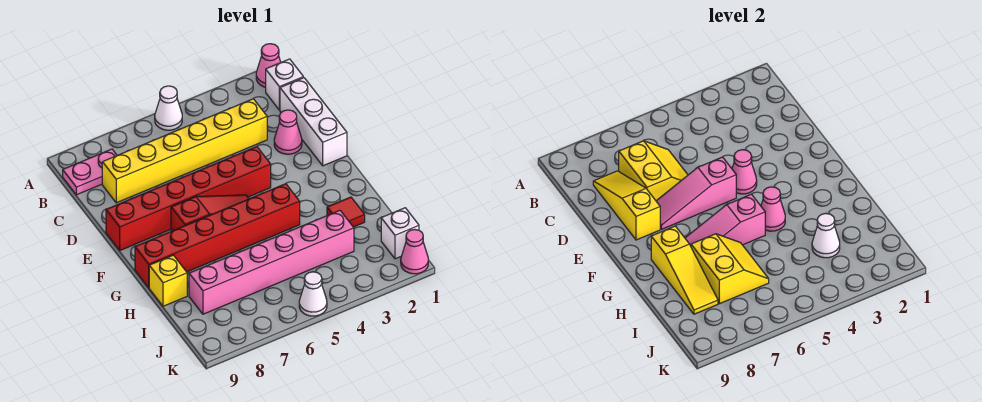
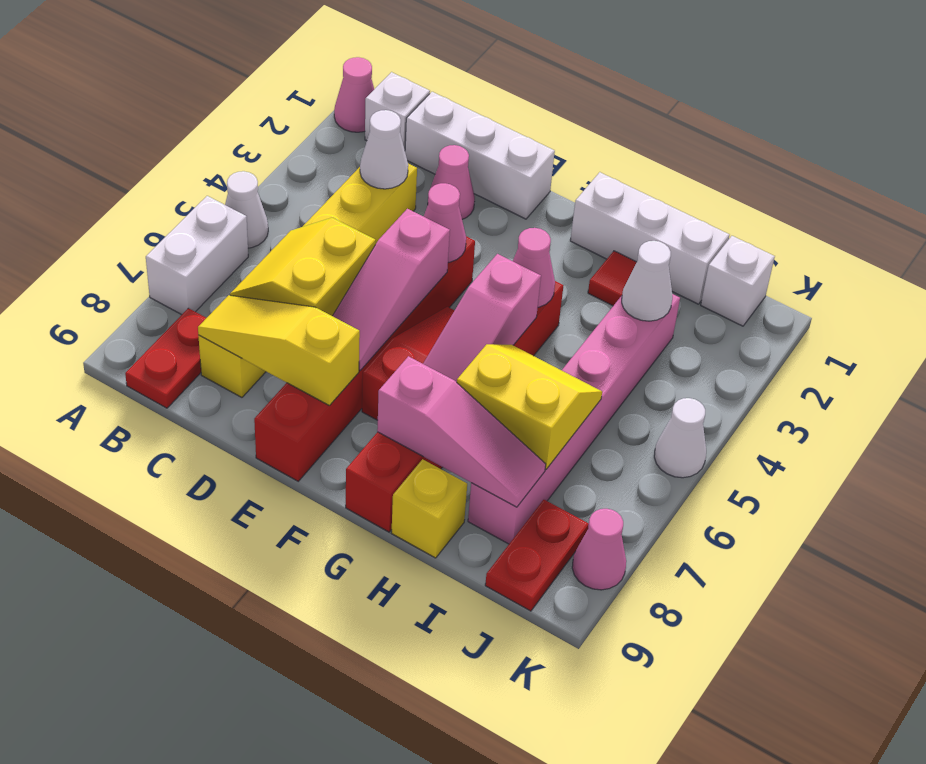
none -> white brick A6:A7 level 1
pink plate B8:B9 level 1 -> red plate B8:B9 level 1
none -> white cone C3 level 2
yellow slope C6:D7 level 2 top 7 -> yellow slope C6:D7 level 2 top D
none -> white brick G1:I1 level 1
yellow slope G8:I8 level 2 top G -> pink slope G8:I8 level 2 top G
none -> red plate J8:J9 level 1
pink cone K1 level 1 -> pink cone K8 level 1

